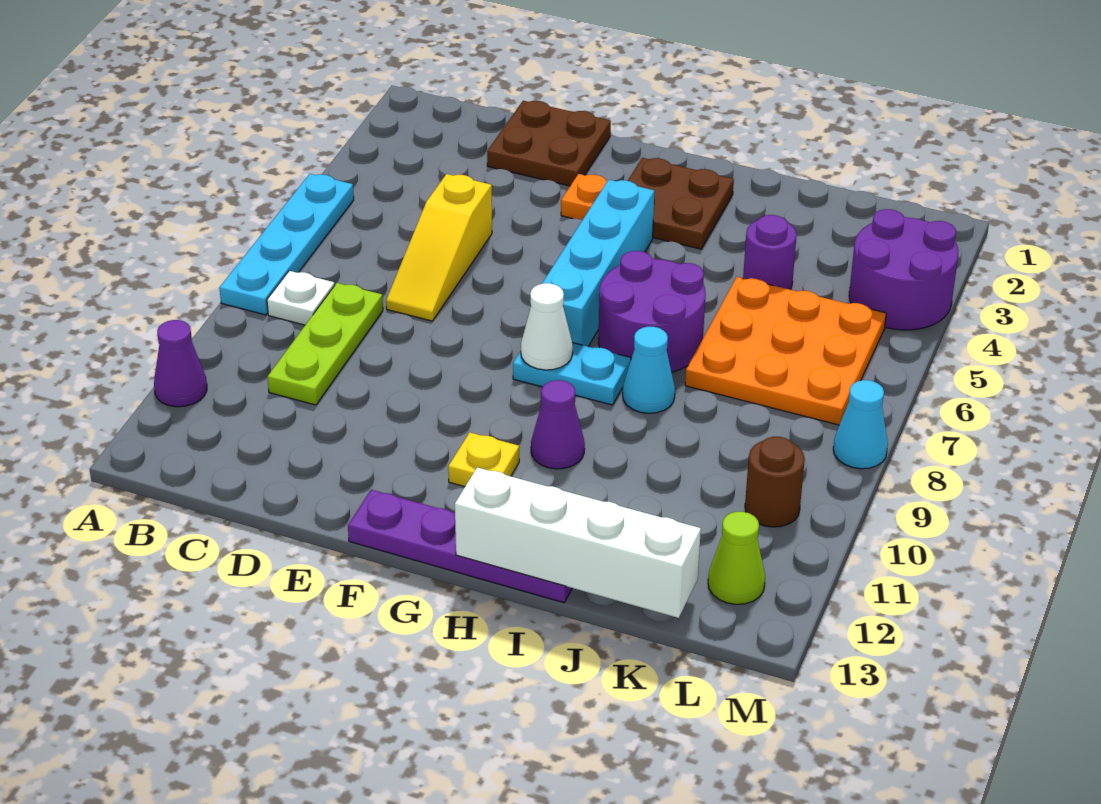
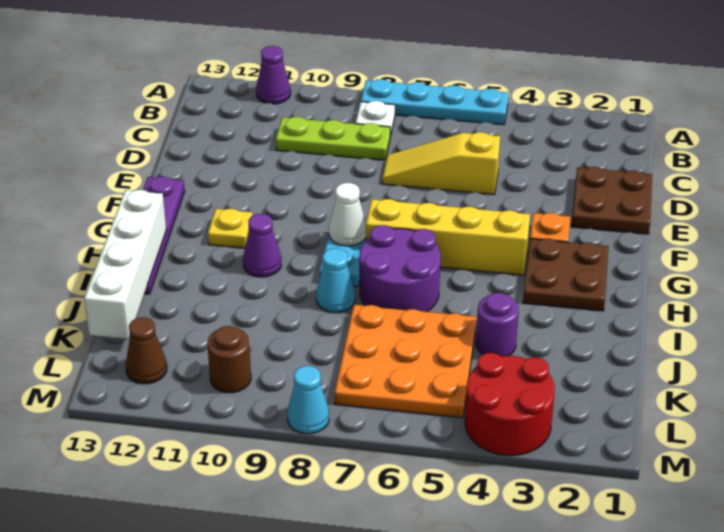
cyan brick G4:G7 level 1 -> yellow brick G4:G7 level 1
purple round brick L3:M4 level 1 -> red round brick L3:M4 level 1
lime cone L12 level 1 -> brown cone L12 level 1

